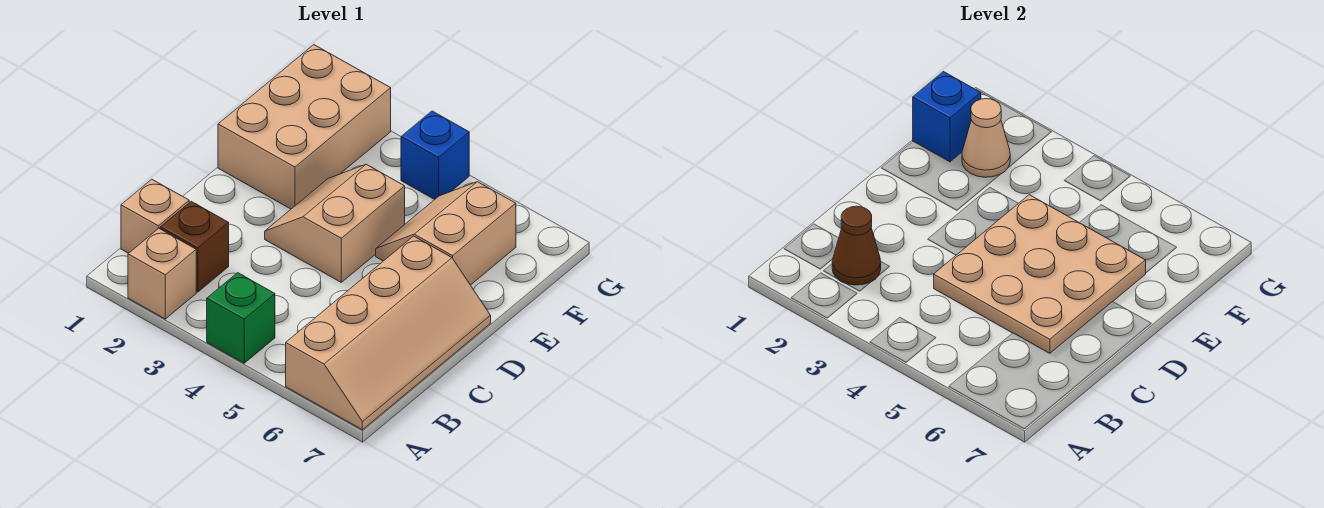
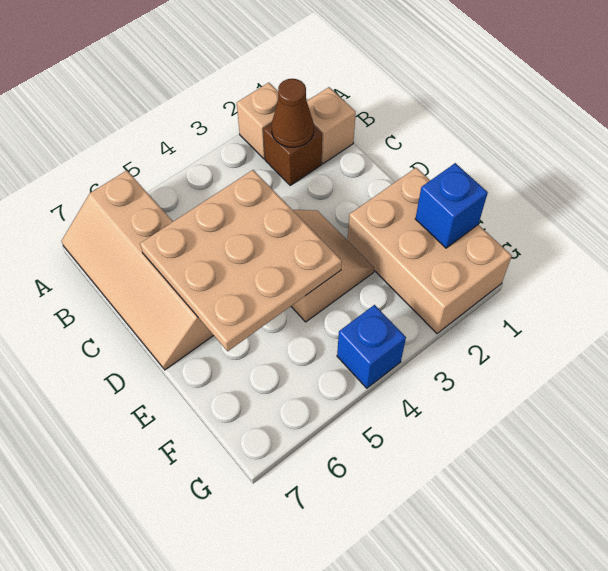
green brick A4 level 1 -> none
tan slope E5:F6 level 1 top 6 -> none
tan cone F2 level 2 -> none

